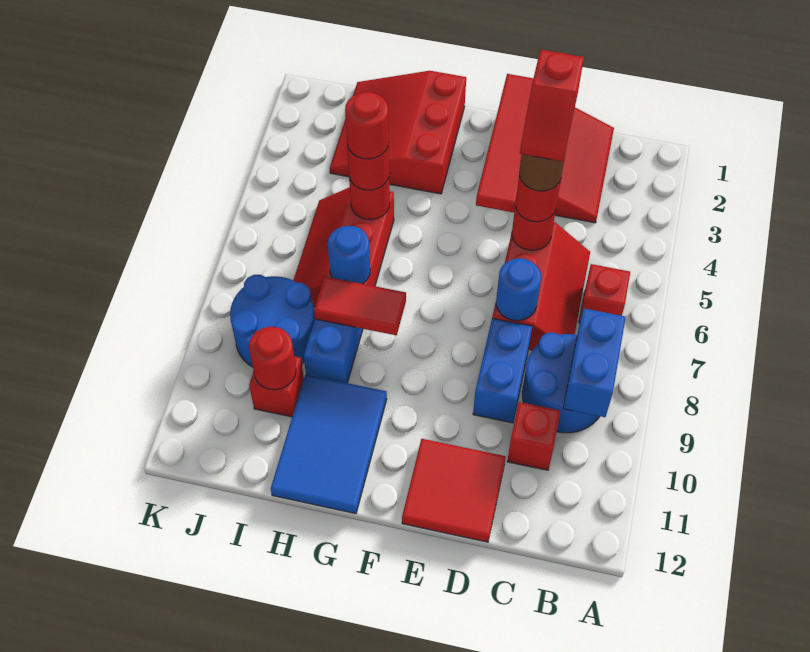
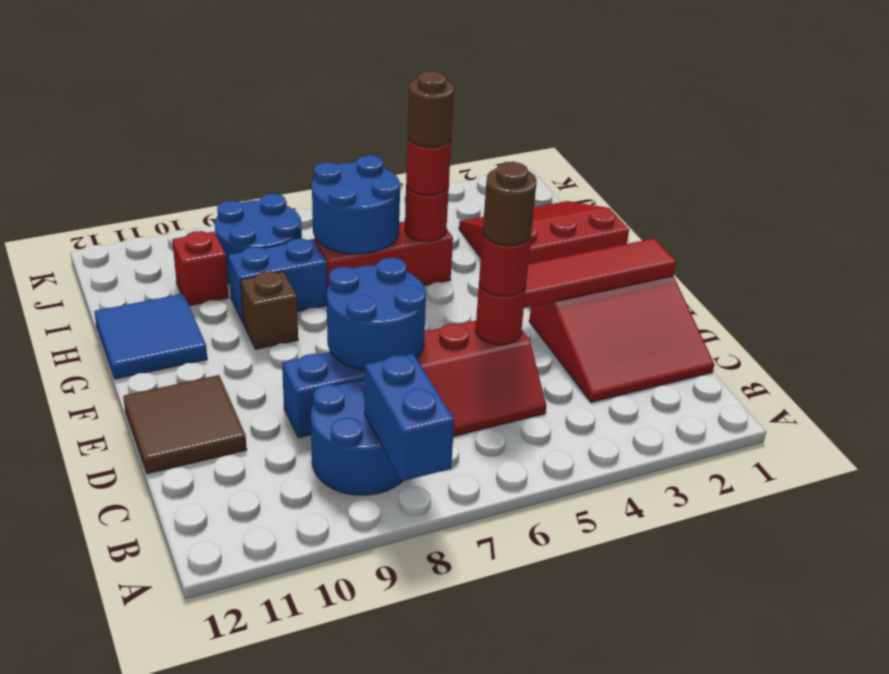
red brick B6 level 1 -> none
blue brick B8:B9 level 2 -> blue brick A8:B8 level 2
red brick C10 level 1 -> none
red slope D4:D5 level 5 top 4 -> none
blue round brick D7 level 2 -> blue round brick D7:E8 level 2
red tile D11:E12 level 1 -> brown tile D11:E12 level 1
red tile G8:H8 level 2 -> none
none -> brown brick G9 level 1
blue tile G10:H12 level 1 -> blue tile G11:H12 level 1
red round brick H5 level 4 -> brown round brick H5 level 4
blue round brick H7 level 2 -> blue round brick H6:I7 level 2
red round brick I10 level 2 -> none

